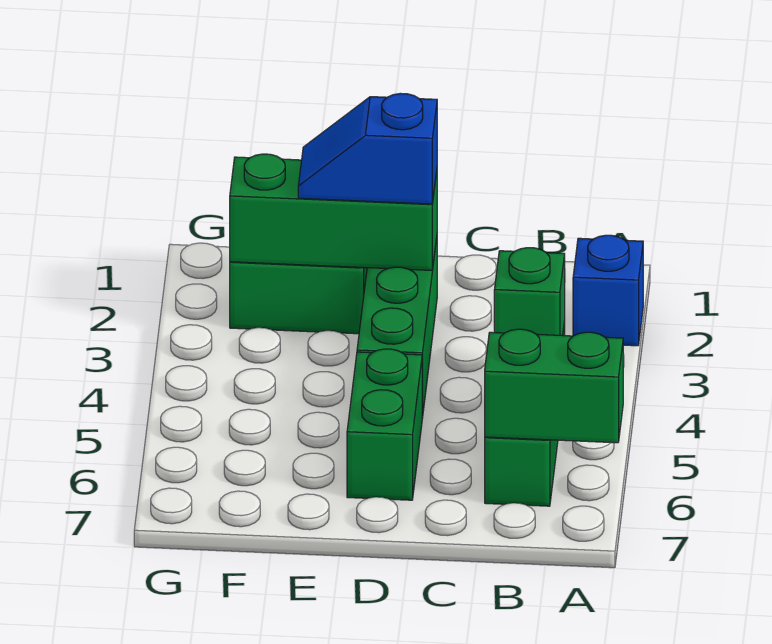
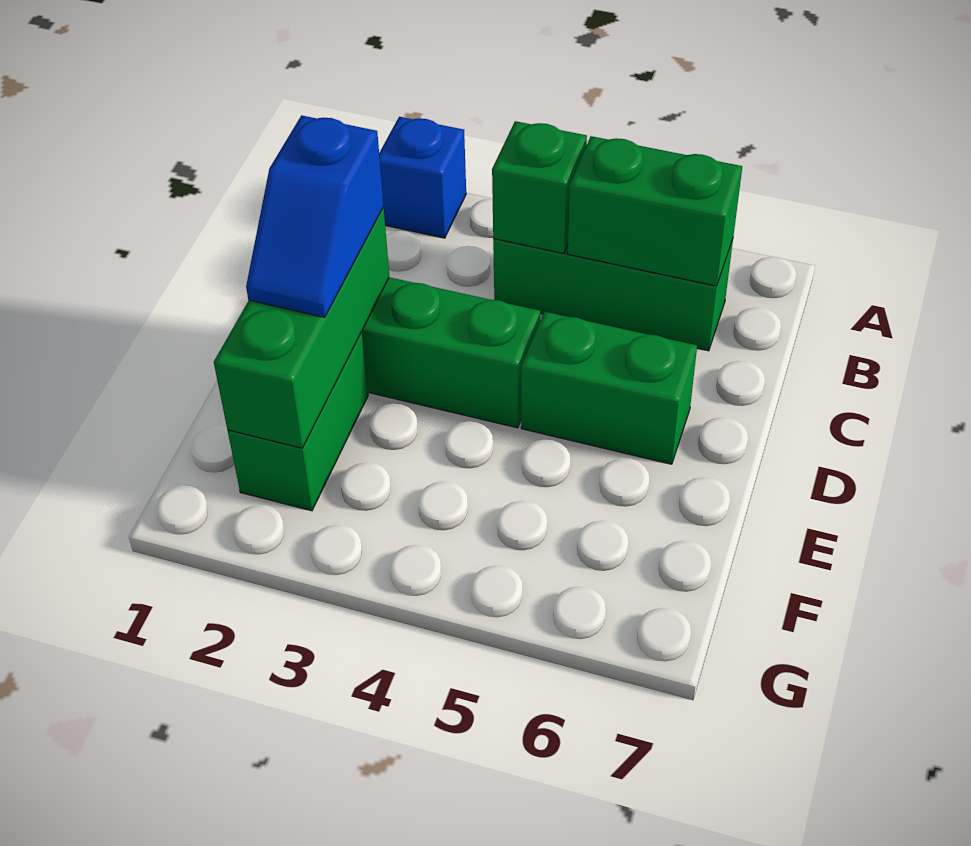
green brick A6:B6 level 2 -> green brick B5:B6 level 2

